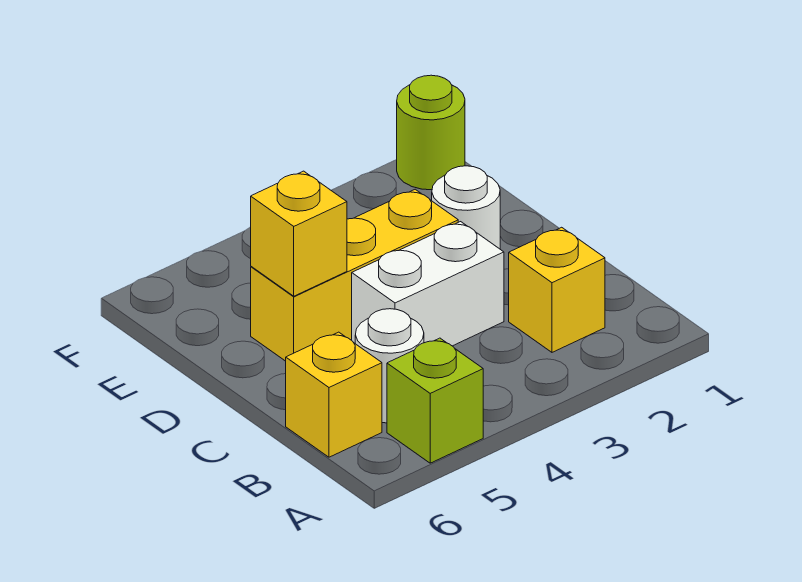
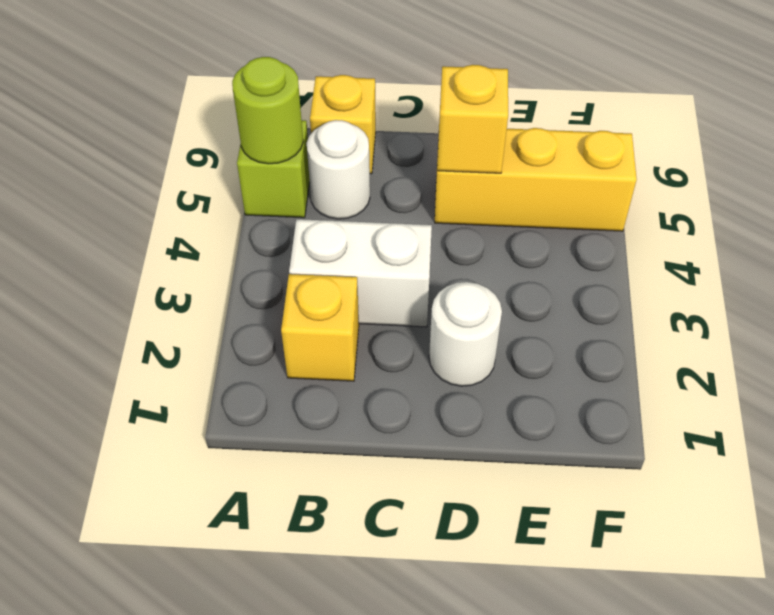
white brick C3:C4 level 1 -> white brick B3:C3 level 1
yellow brick D3:D5 level 1 -> yellow brick D5:F5 level 1
lime round brick F1 level 1 -> lime round brick A5 level 2

